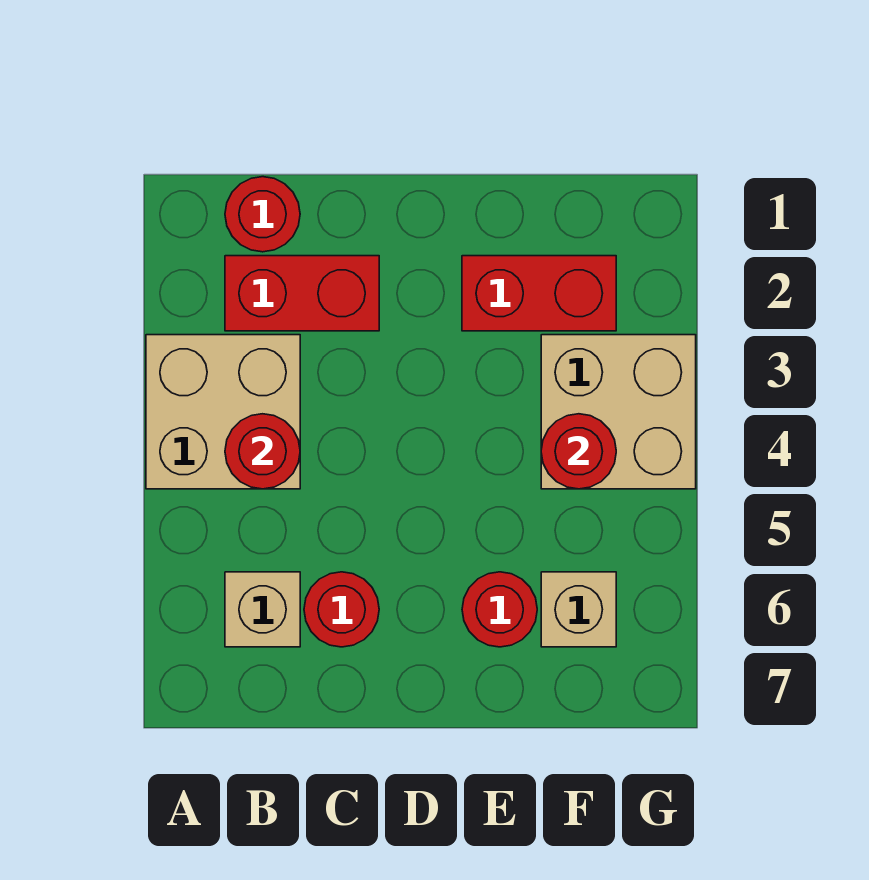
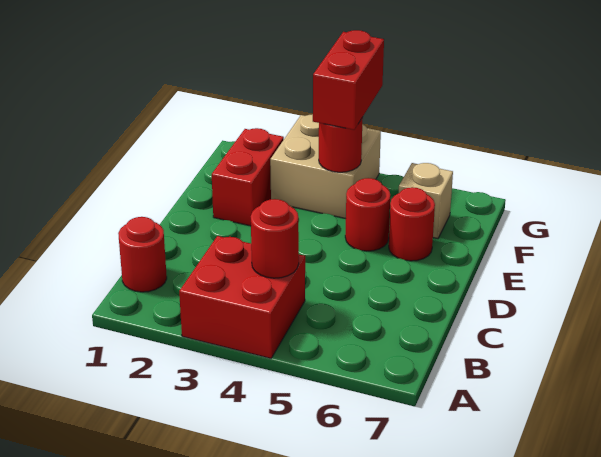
tan brick A3:B4 level 1 -> red brick A3:B4 level 1
red brick B2:C2 level 1 -> red brick F4:G4 level 3
tan brick B6 level 1 -> none
red round brick C6 level 1 -> red round brick E5 level 1

